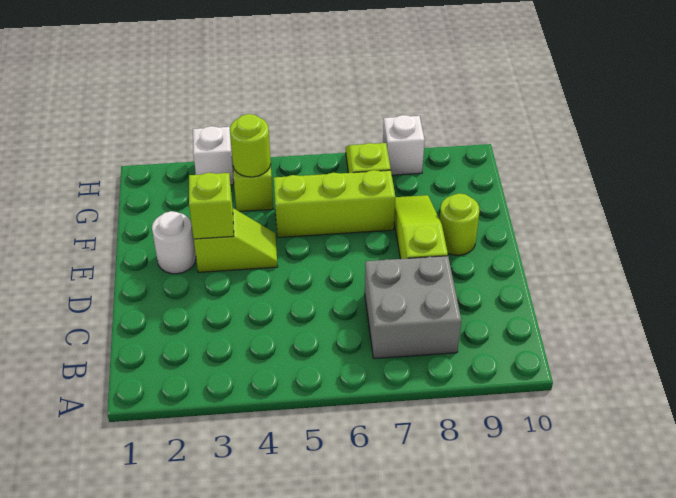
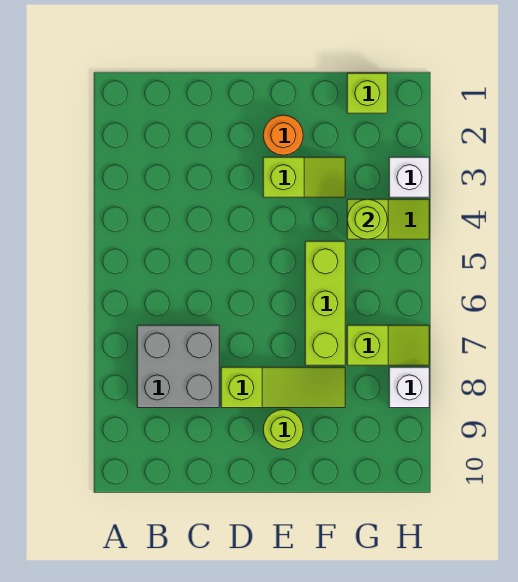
white round brick E2 level 1 -> orange round brick E2 level 1
lime slope E3:E4 level 1 top 3 -> lime slope E3:F3 level 1 top E
lime brick E3 level 2 -> lime brick G1 level 1

